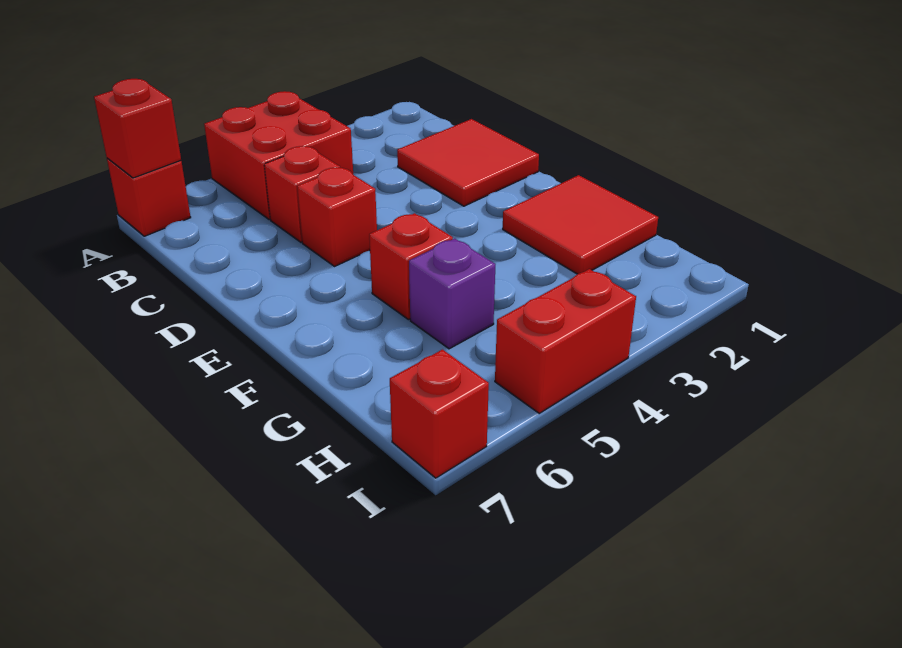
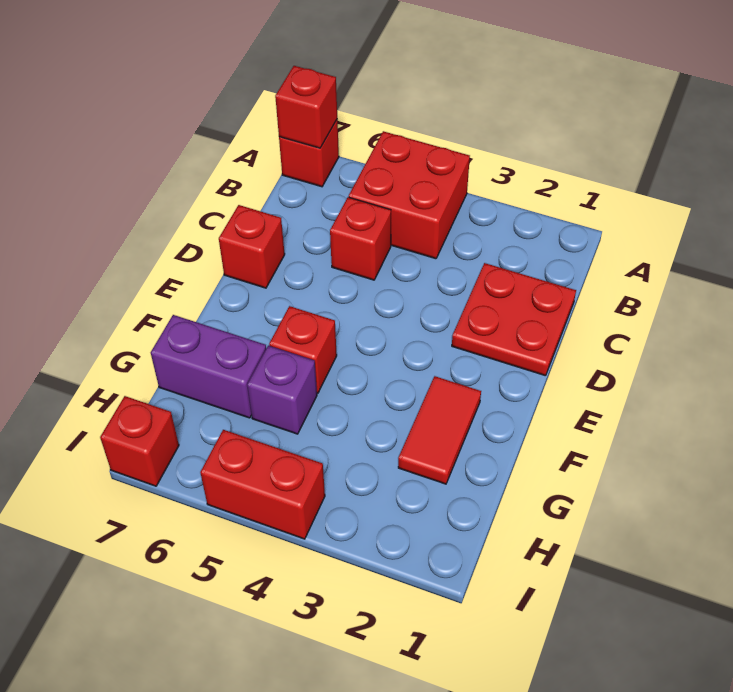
red tile C1:D2 level 1 -> red plate C1:D2 level 1
red brick D5 level 1 -> red brick D7 level 1
red tile F1:G2 level 1 -> red tile F2:G2 level 1
none -> purple brick G6:G7 level 1

